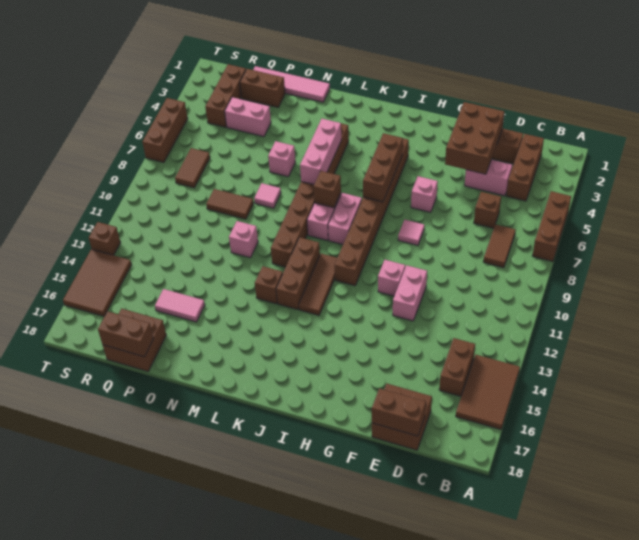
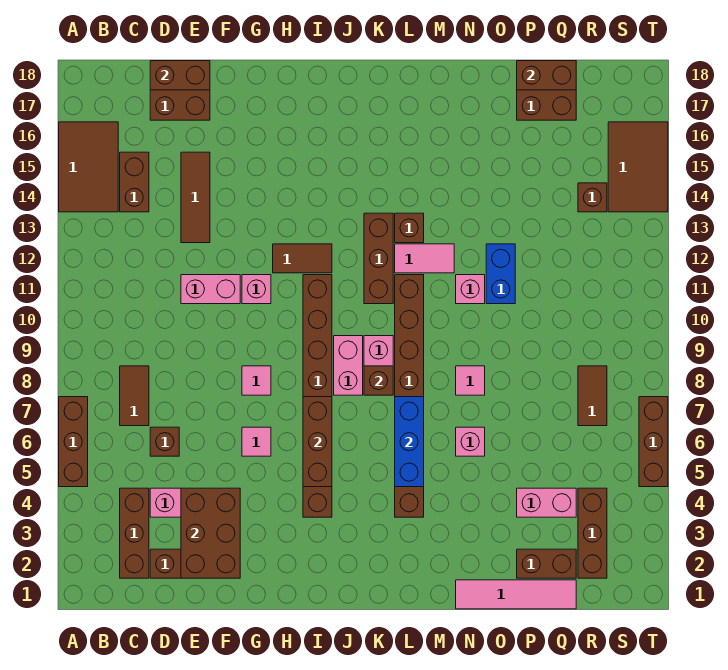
pink brick F11:F12 level 1 -> pink brick E11:F11 level 1
pink brick G6 level 1 -> pink tile G6 level 1
brown tile J11:J13 level 1 -> brown tile E13:E15 level 1
pink brick L5:L7 level 2 -> blue brick L5:L7 level 2
brown tile O9:P9 level 1 -> brown tile H12:I12 level 1
none -> blue brick O11:O12 level 1
pink tile O15:P15 level 1 -> pink tile L12:M12 level 1
brown brick T13 level 1 -> brown brick R14 level 1

